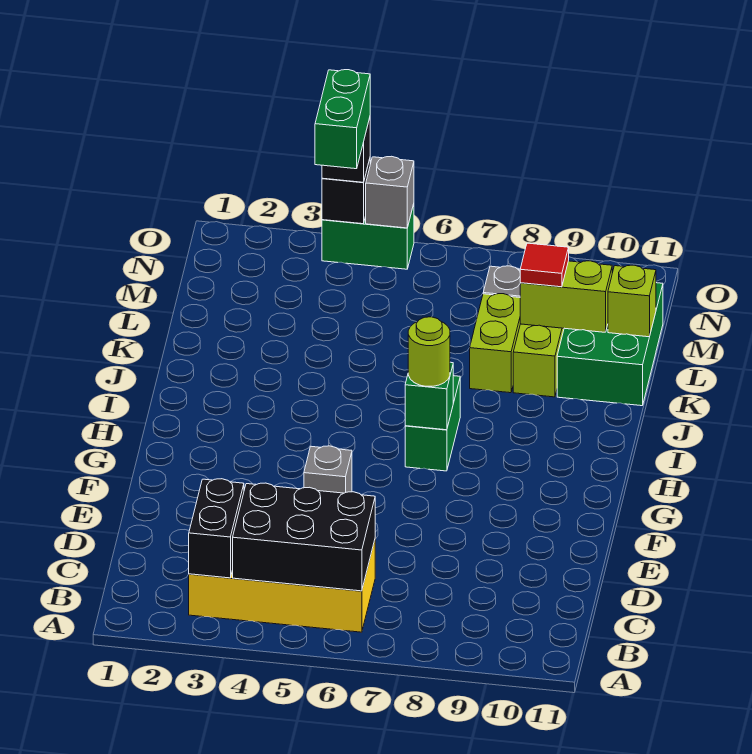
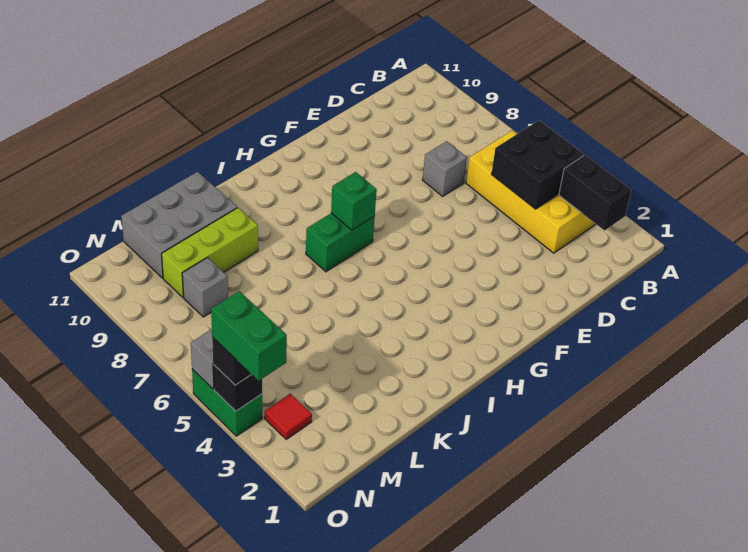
black brick B3:C3 level 2 -> black brick B2:B3 level 2
black brick B4:C6 level 2 -> black brick B4:C5 level 2
grey brick F5 level 1 -> grey brick D7 level 1
lime round brick H7 level 3 -> none
lime brick K8:L8 level 1 -> none
green brick K10:M11 level 1 -> grey brick K10:M11 level 1
lime brick L9:L10 level 2 -> none
red tile L9 level 3 -> red tile N3 level 1
lime brick L11 level 2 -> none
green brick N4:O4 level 4 -> green brick O3:O4 level 4

